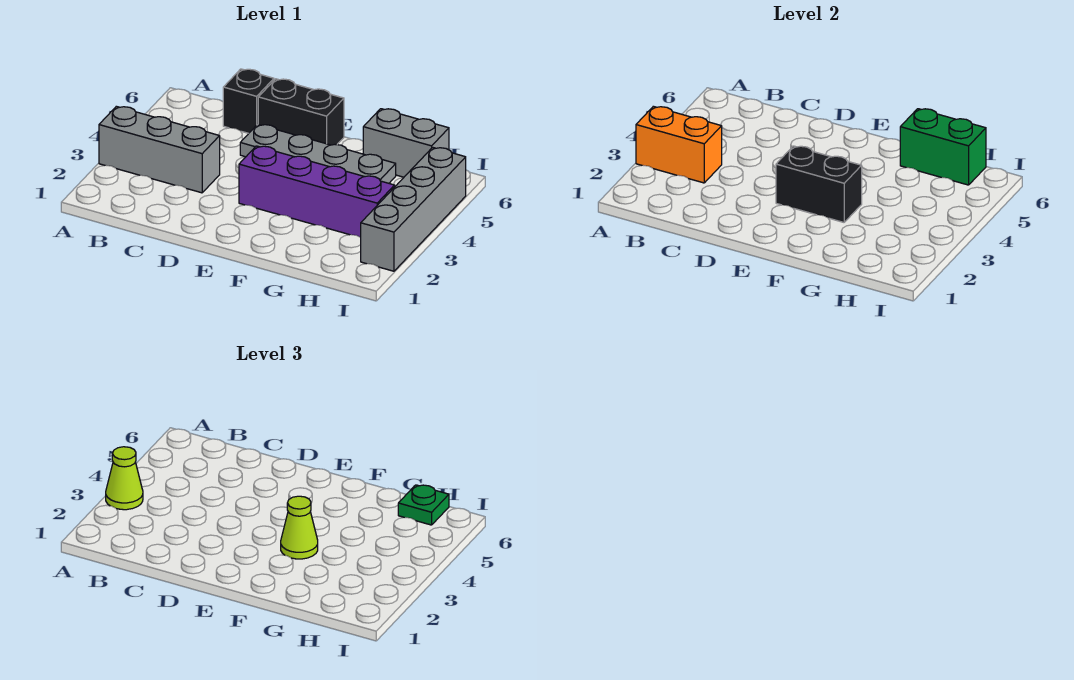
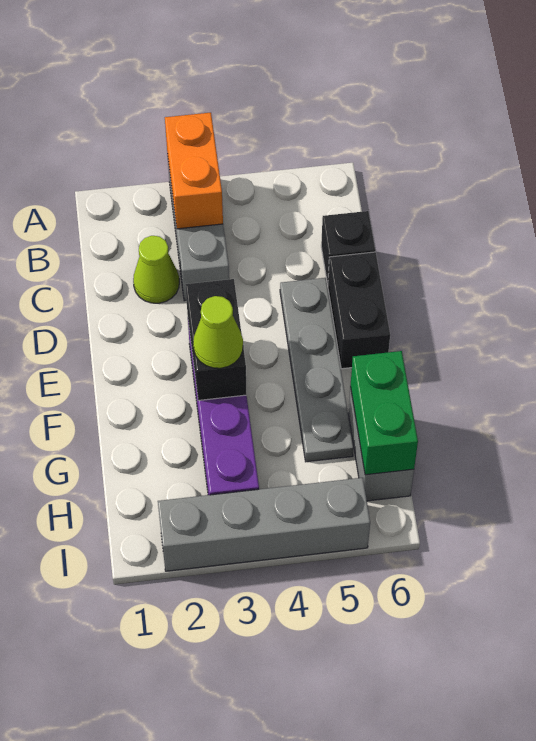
lime cone A3 level 3 -> lime cone C2 level 1
green plate H6 level 3 -> none

